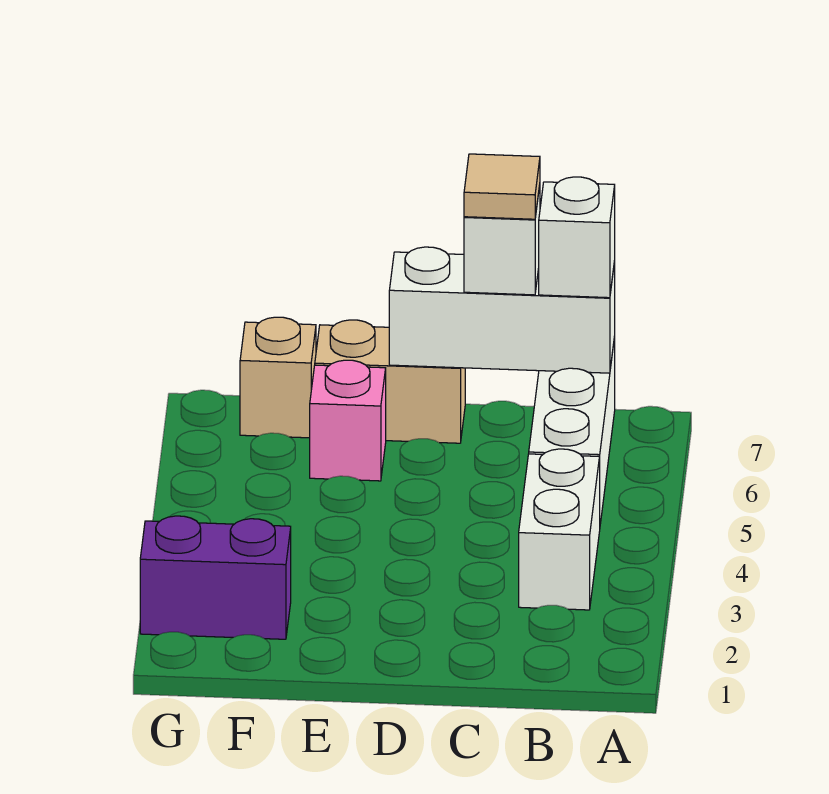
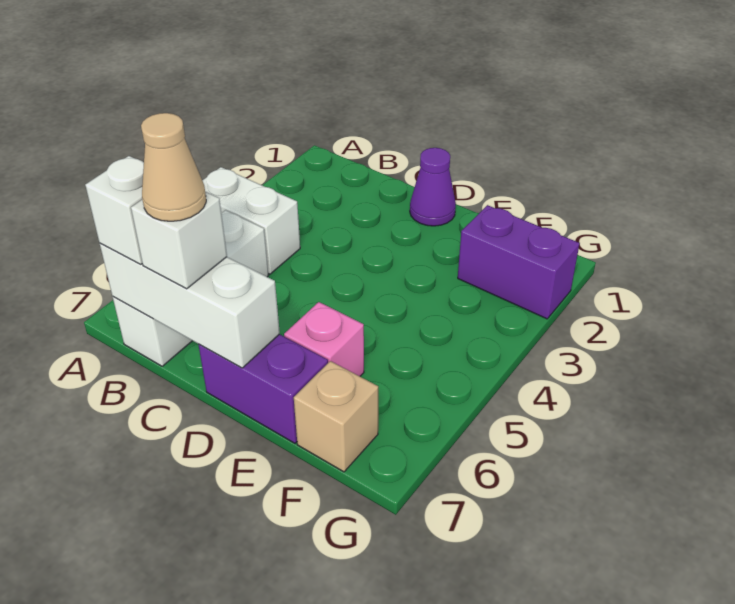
white brick B3:B4 level 1 -> white brick A4:B4 level 1
tan tile C7 level 4 -> tan cone C7 level 4
none -> purple cone D1 level 1
tan brick D7:E7 level 1 -> purple brick D7:E7 level 1

